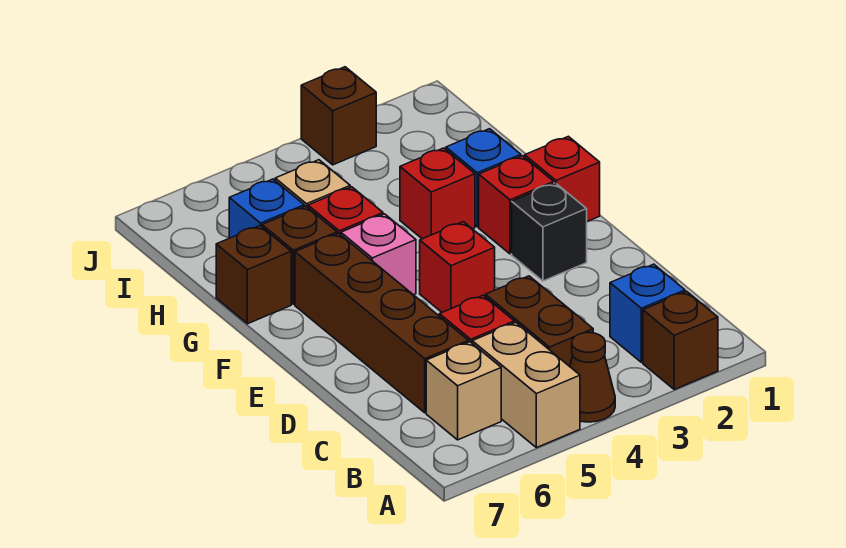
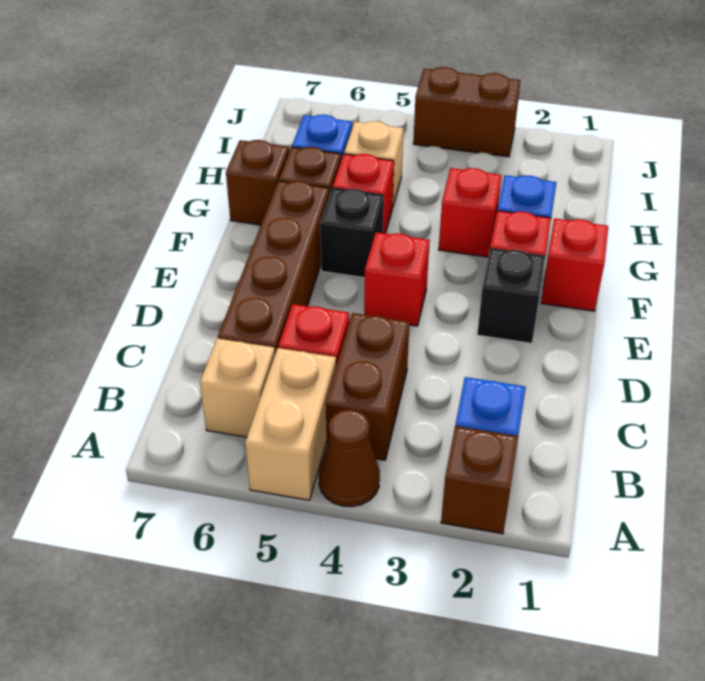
pink brick F5 level 1 -> black brick F5 level 1
brown brick J3 level 1 -> brown brick J3:J4 level 1

